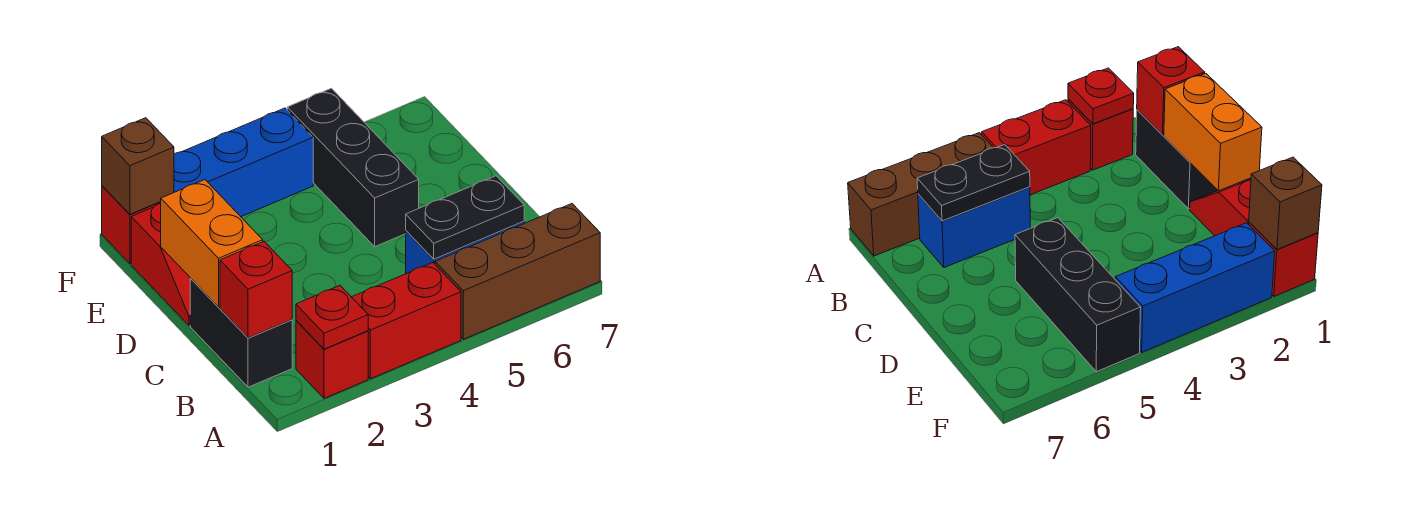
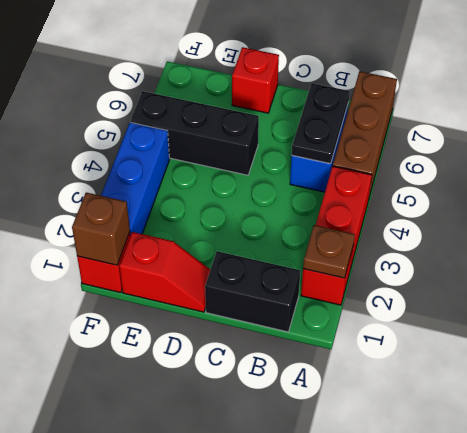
red plate A2 level 2 -> brown plate A2 level 2
red brick B1 level 2 -> red brick D7 level 1
orange brick C1:D1 level 2 -> none

